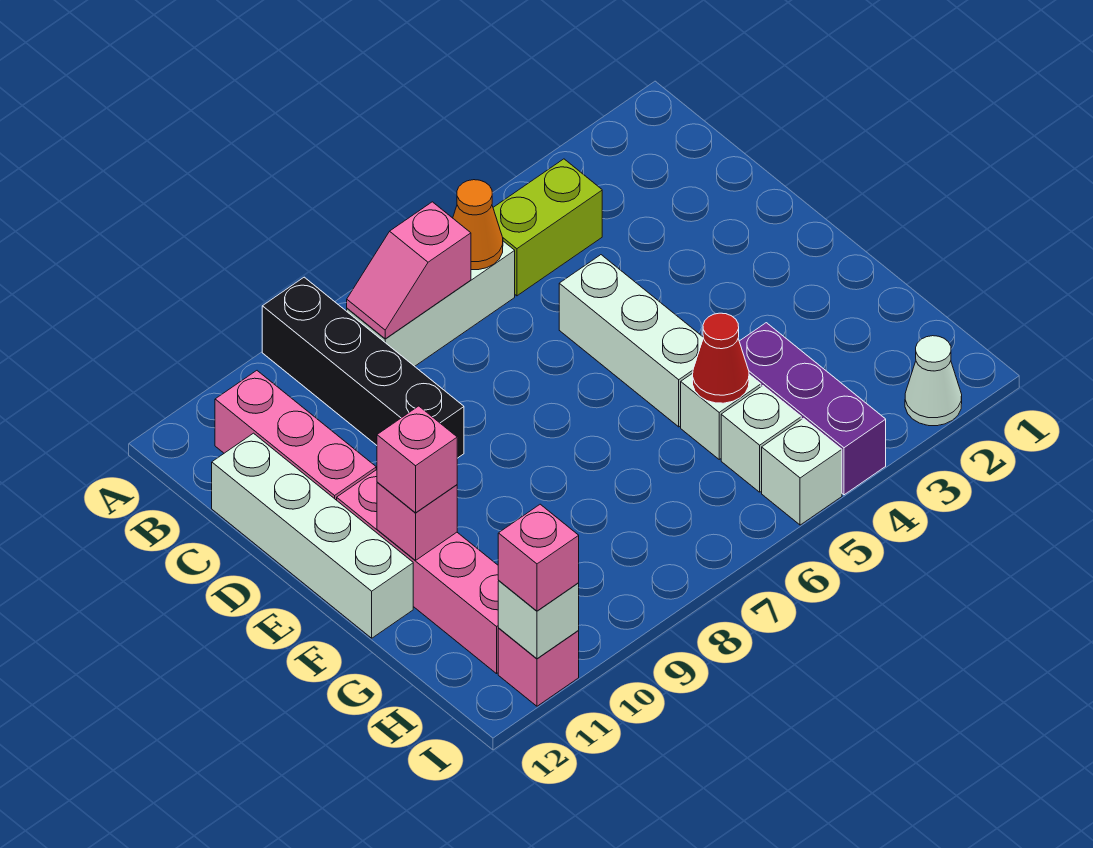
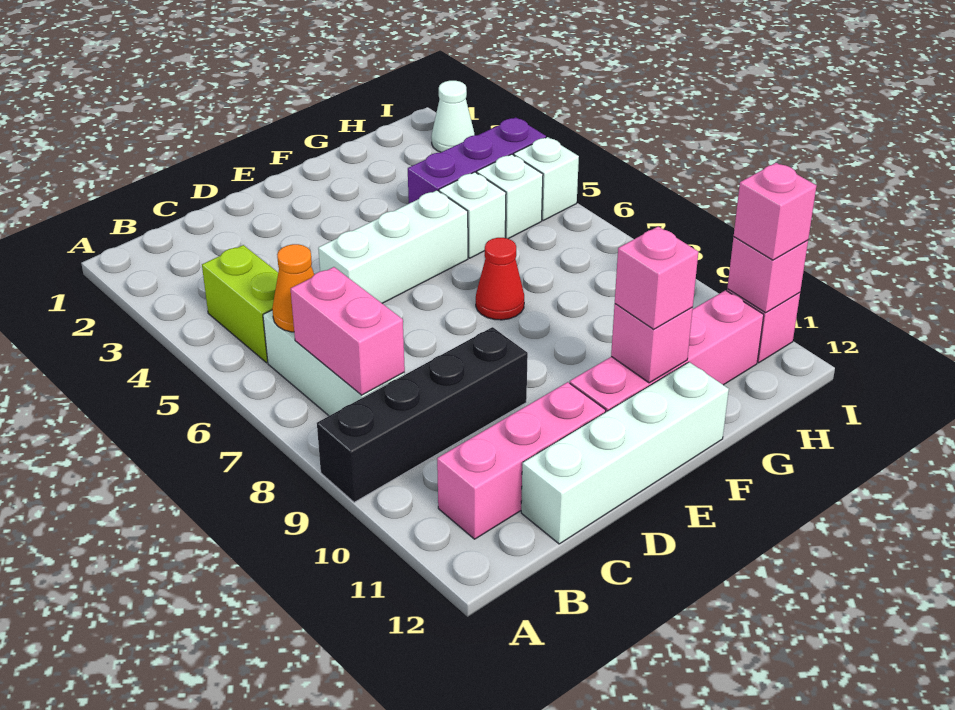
pink slope B7:B8 level 2 top 7 -> pink brick B7:B8 level 2
red cone G5 level 2 -> red cone F7 level 1
white brick I11 level 2 -> pink brick I11 level 2

